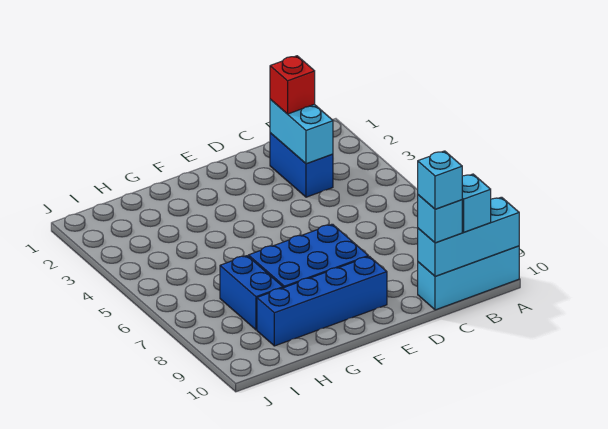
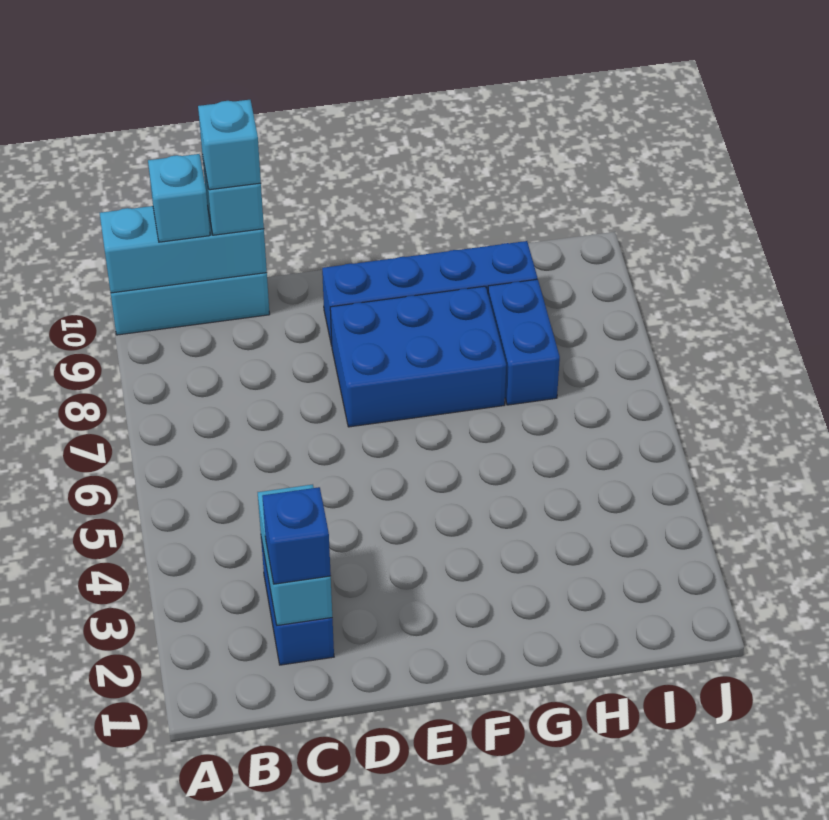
red brick C2 level 3 -> blue brick C2 level 3

